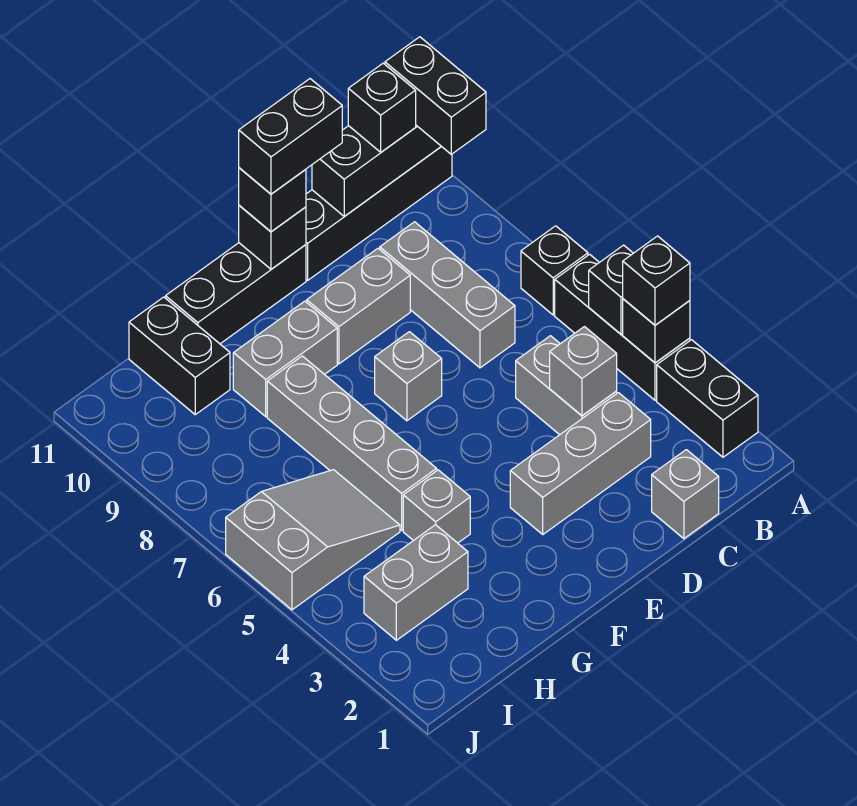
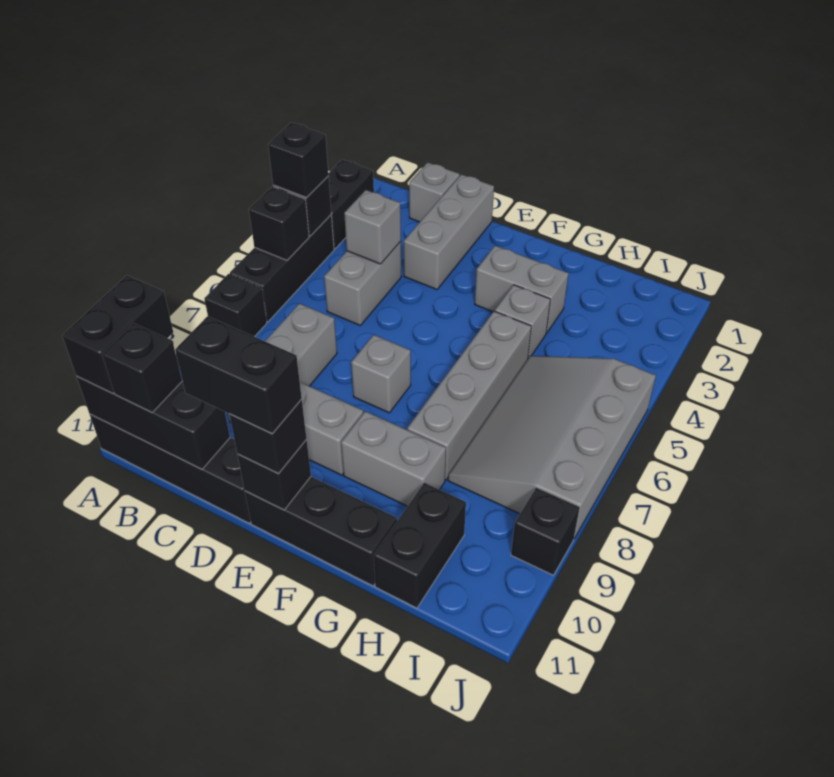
grey brick C3:E3 level 1 -> grey brick D1:D3 level 1
grey brick H3:I3 level 1 -> grey brick F3:G3 level 1
grey slope H5:J6 level 1 top J -> grey slope H5:J8 level 1 top J
none -> black brick J9 level 1

